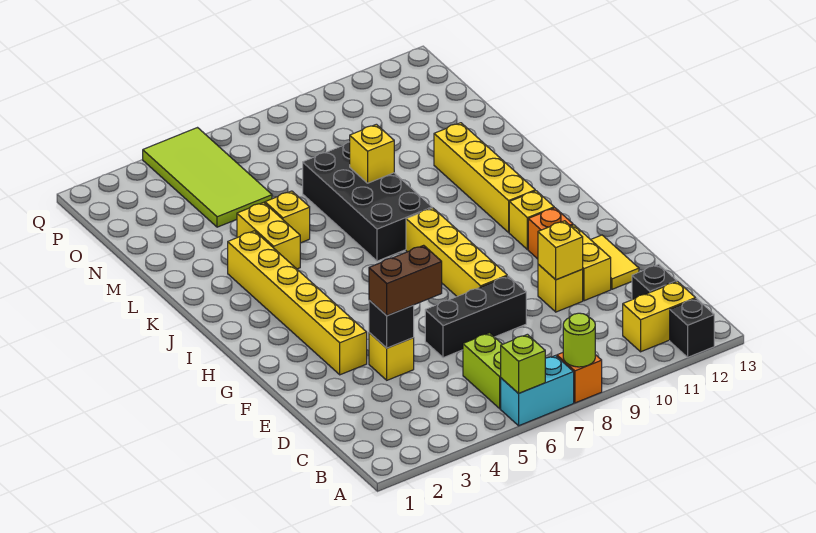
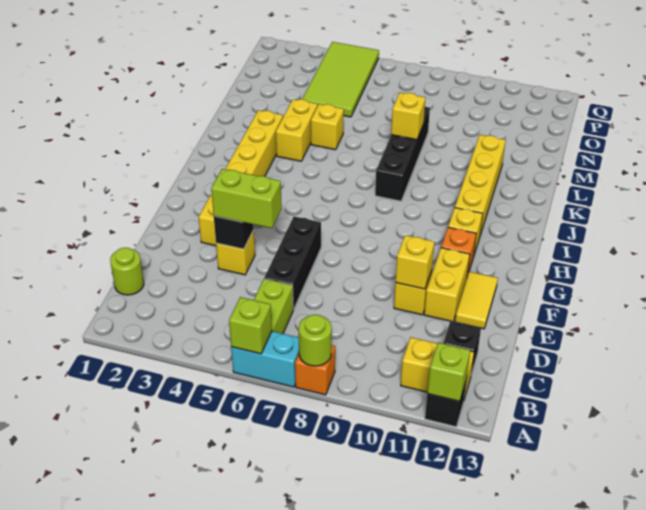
none -> lime brick A12 level 2
none -> lime round brick C1 level 1
brown brick E4:E5 level 3 -> lime brick E4:E5 level 3
black brick E6:E8 level 1 -> black brick D6:F6 level 1
yellow brick F8:I8 level 1 -> none
black brick J7:M8 level 1 -> black brick J8:M8 level 1

